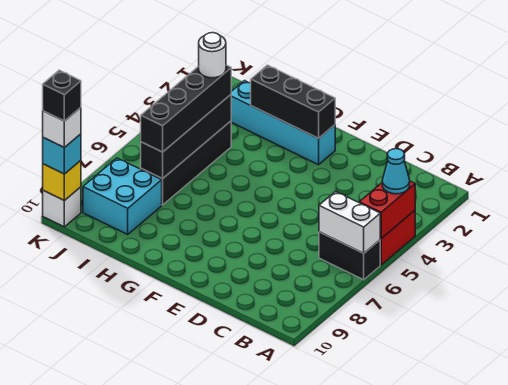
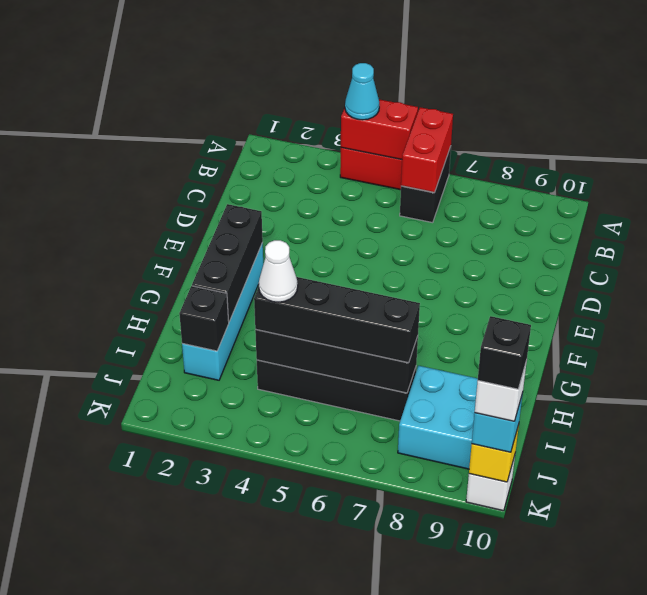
white brick A6:B6 level 2 -> red brick A6:B6 level 2
none -> black brick I2 level 2
white round brick I4 level 4 -> white cone I4 level 4

